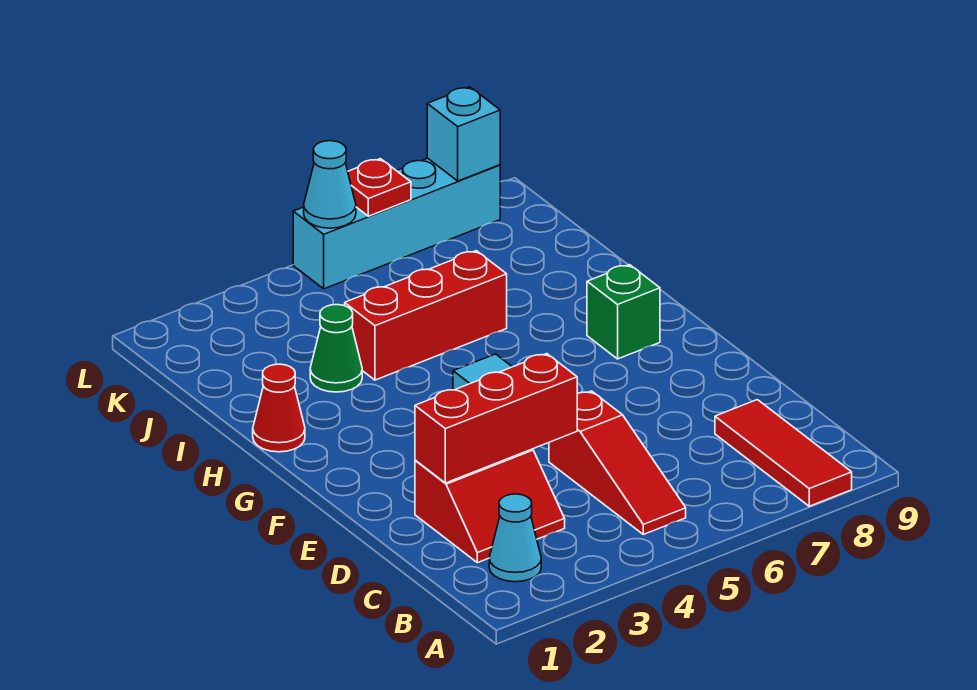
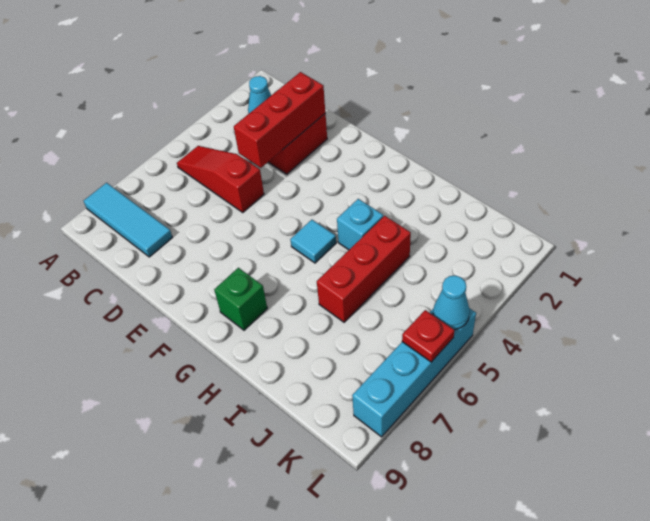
red tile A8:C8 level 1 -> cyan tile A8:C8 level 1
red cone H1 level 1 -> none
green cone I3 level 1 -> none
cyan brick L8 level 2 -> cyan brick H4 level 1

